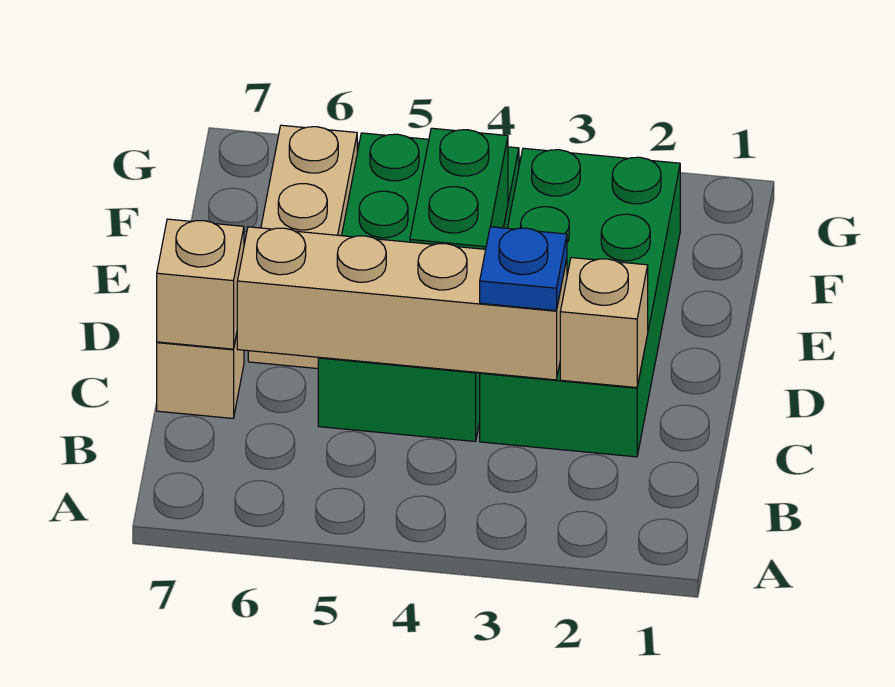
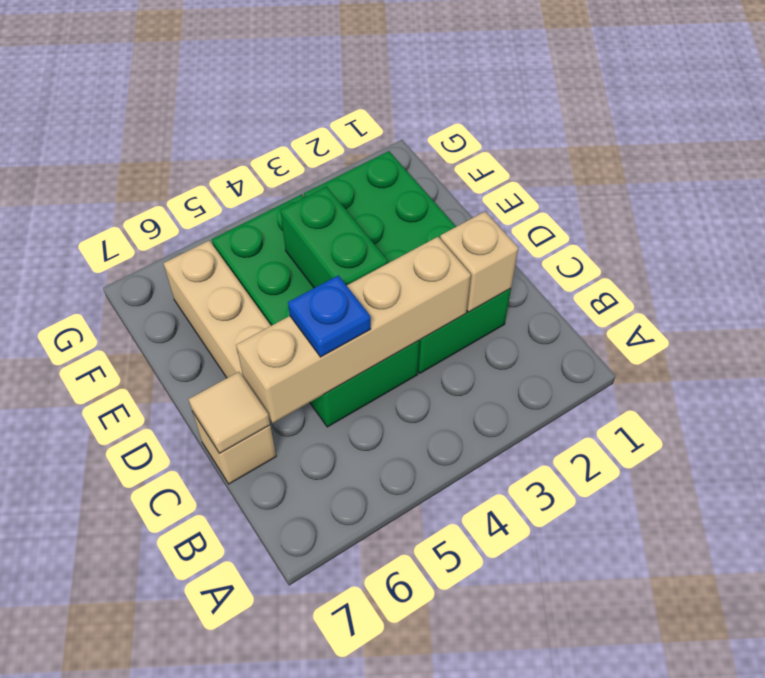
blue plate C3 level 3 -> blue plate C5 level 3
tan brick C7 level 2 -> tan tile C7 level 2

